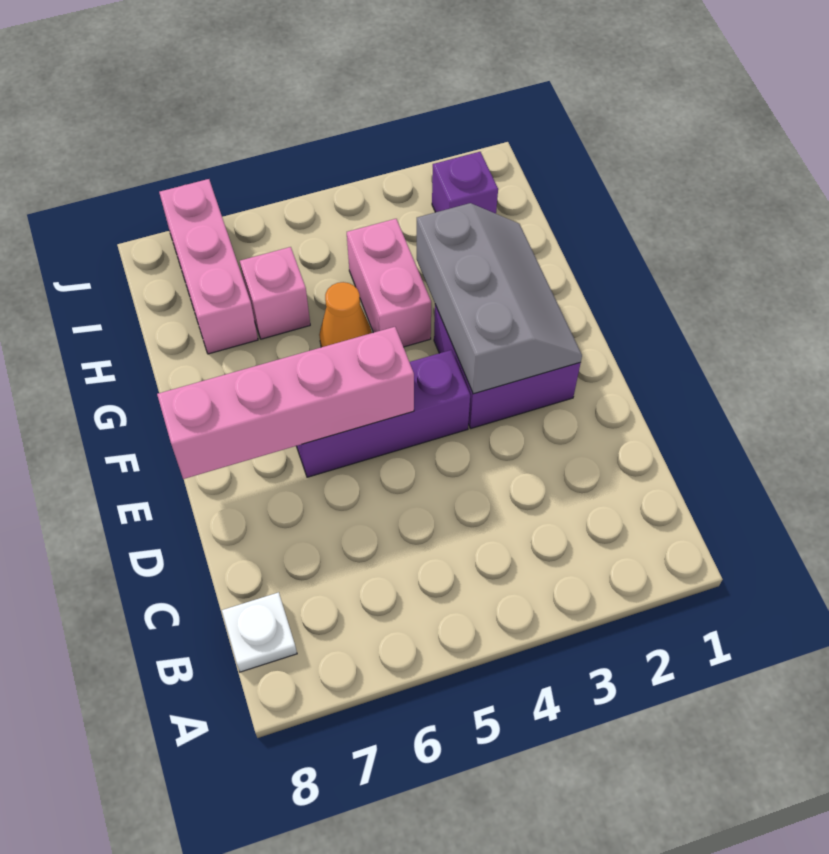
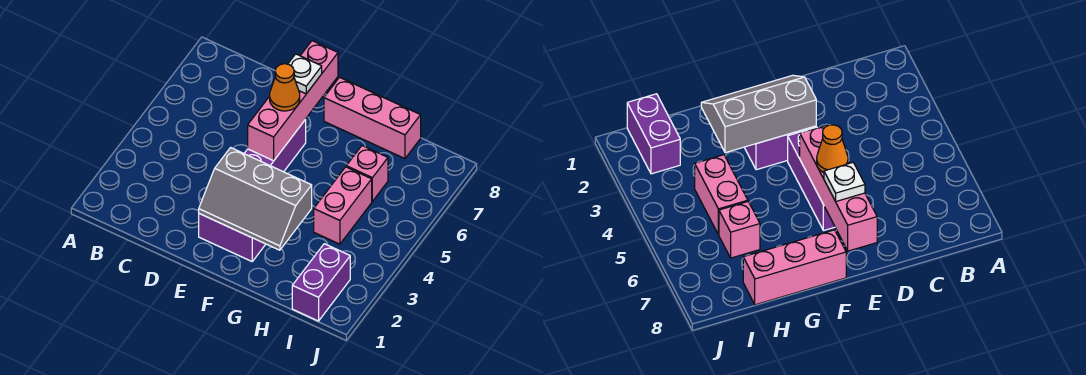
white plate B8 level 1 -> white plate E7 level 3
pink brick G4:H4 level 1 -> pink brick H4:H5 level 1
orange cone G5 level 1 -> orange cone E6 level 3
pink brick H7:J7 level 1 -> pink brick F8:H8 level 1
purple brick I2 level 1 -> purple brick I1:I2 level 1

